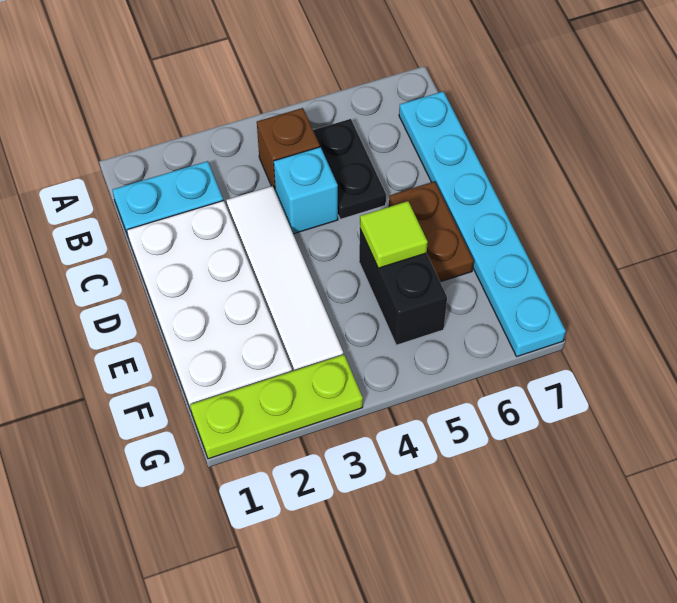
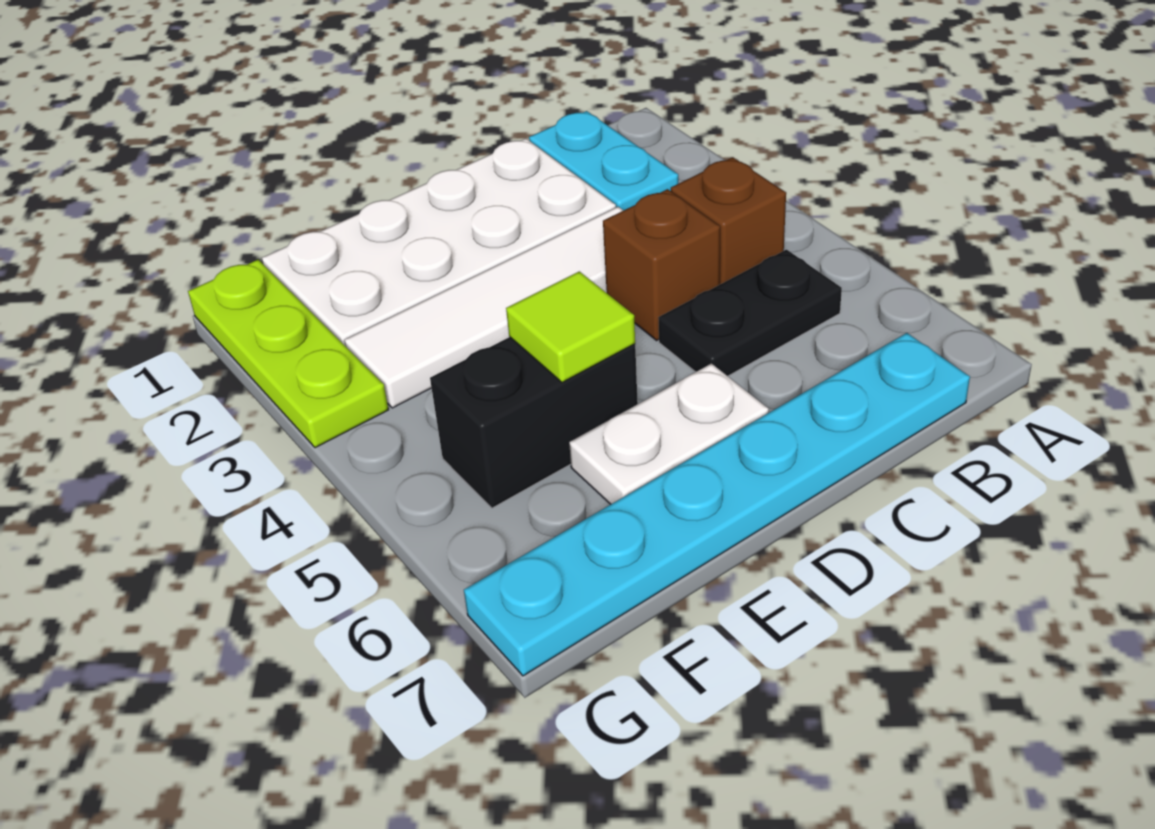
cyan brick C4 level 1 -> brown brick C4 level 1
brown plate D6:E6 level 1 -> white plate D6:E6 level 1

